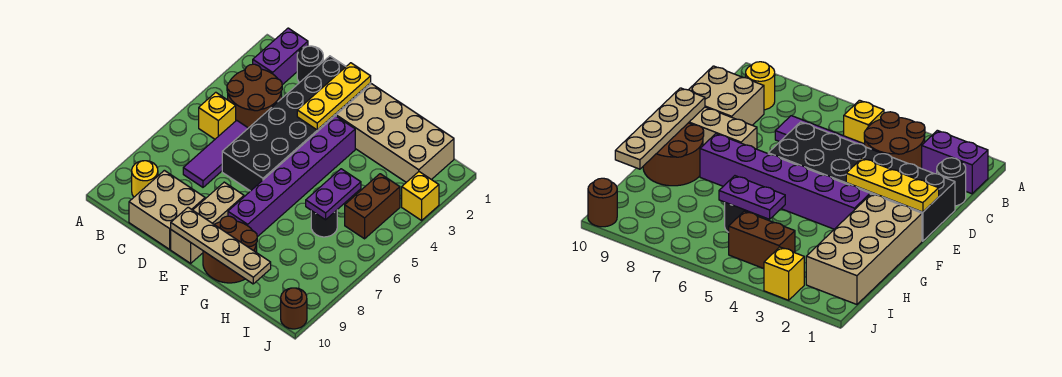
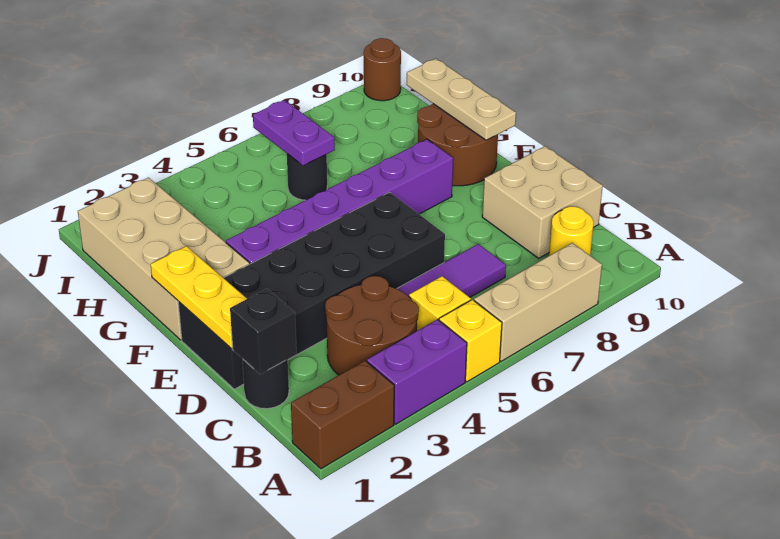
purple brick B1:B2 level 1 -> purple brick A3:A4 level 1
none -> black brick C1 level 2
yellow plate E1:E3 level 2 -> yellow plate D1:F1 level 2
tan brick E8:E10 level 1 -> tan brick A6:A8 level 1
tan plate E10:H10 level 2 -> tan plate F10:H10 level 2
purple plate H5:H6 level 2 -> purple plate H6:I6 level 2
brown brick I4:I5 level 1 -> brown brick A1:A2 level 1
yellow brick J3 level 1 -> yellow brick A5 level 1

